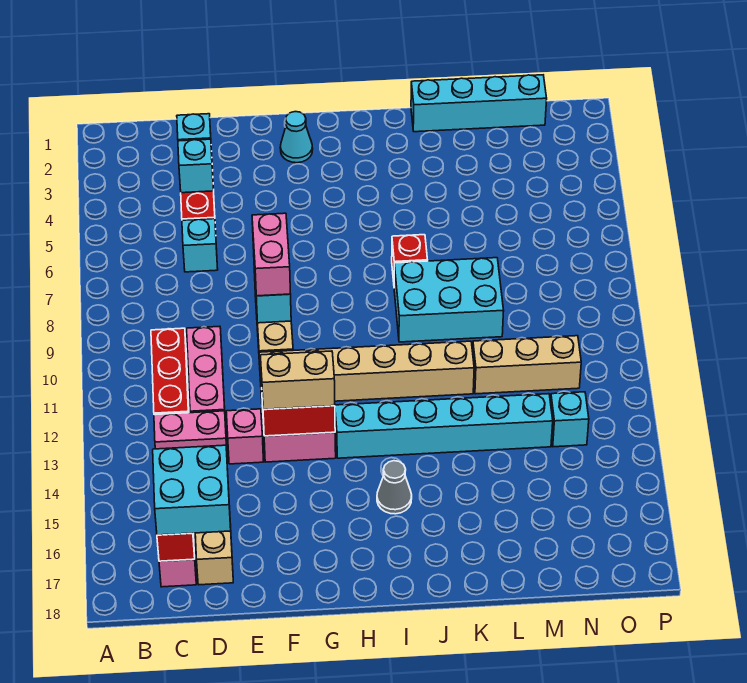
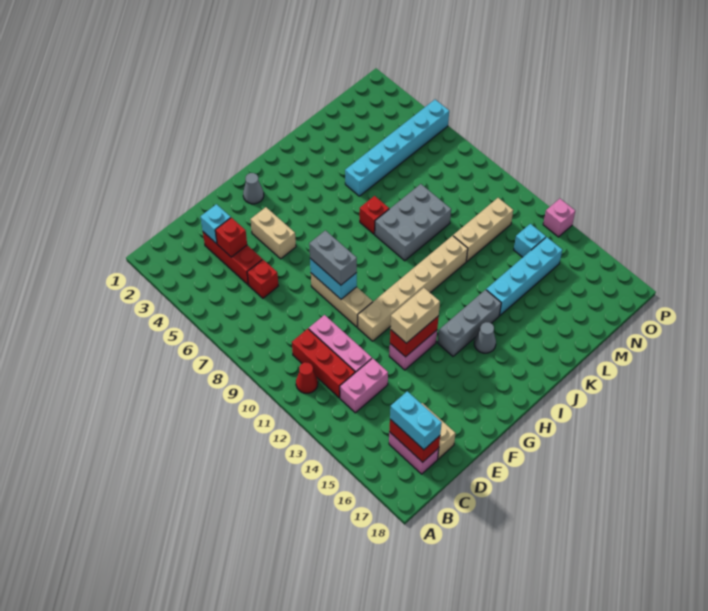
none -> red cone B11 level 1
cyan brick C16:D17 level 3 -> cyan brick C16:C17 level 3
cyan brick D4 level 2 -> red brick D4 level 2
cyan brick D6 level 1 -> red brick D6 level 1
pink brick E13 level 1 -> pink brick P13 level 1
none -> tan brick F4:F5 level 1
pink brick F8:F9 level 3 -> grey brick F8:F9 level 3
cyan cone G2 level 1 -> grey cone G2 level 1
cyan brick H13:M13 level 1 -> cyan brick K5:P5 level 1
none -> grey brick H14:J14 level 1
cyan brick J8:L9 level 1 -> grey brick J8:L9 level 1
cyan brick K1:N1 level 1 -> cyan brick K14:N14 level 1

